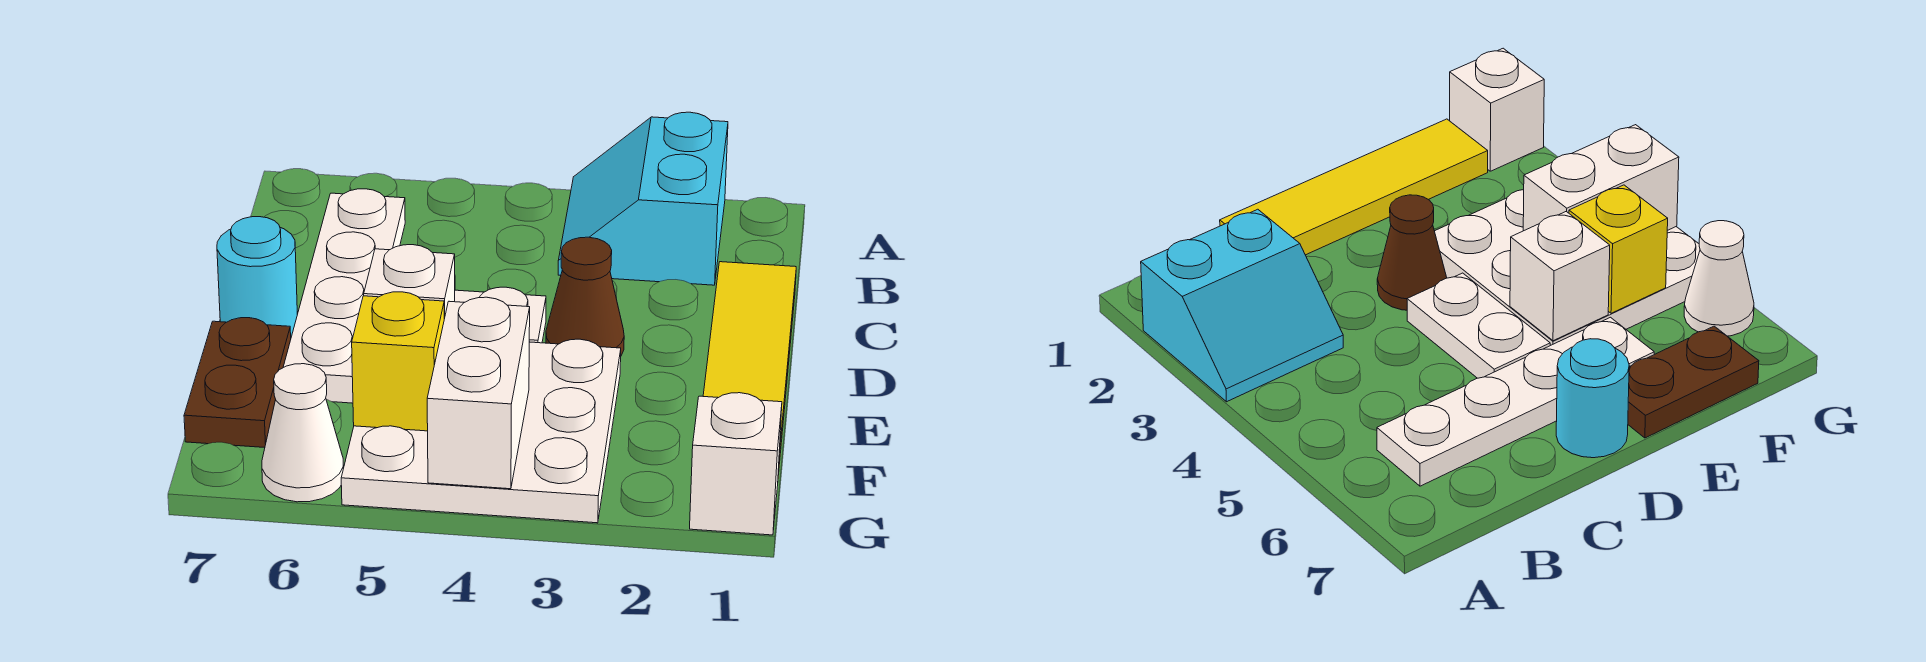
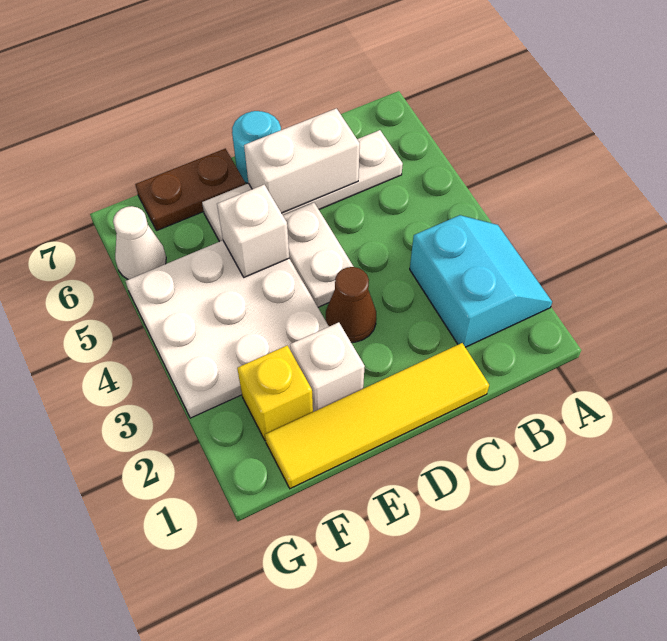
cyan slope A2:B3 level 1 top 2 -> cyan slope A2:B3 level 1 top B
white brick F4:G4 level 2 -> white brick C6:D6 level 2
yellow brick F5 level 2 -> yellow brick F2 level 1
white brick G1 level 1 -> white brick E2 level 1

